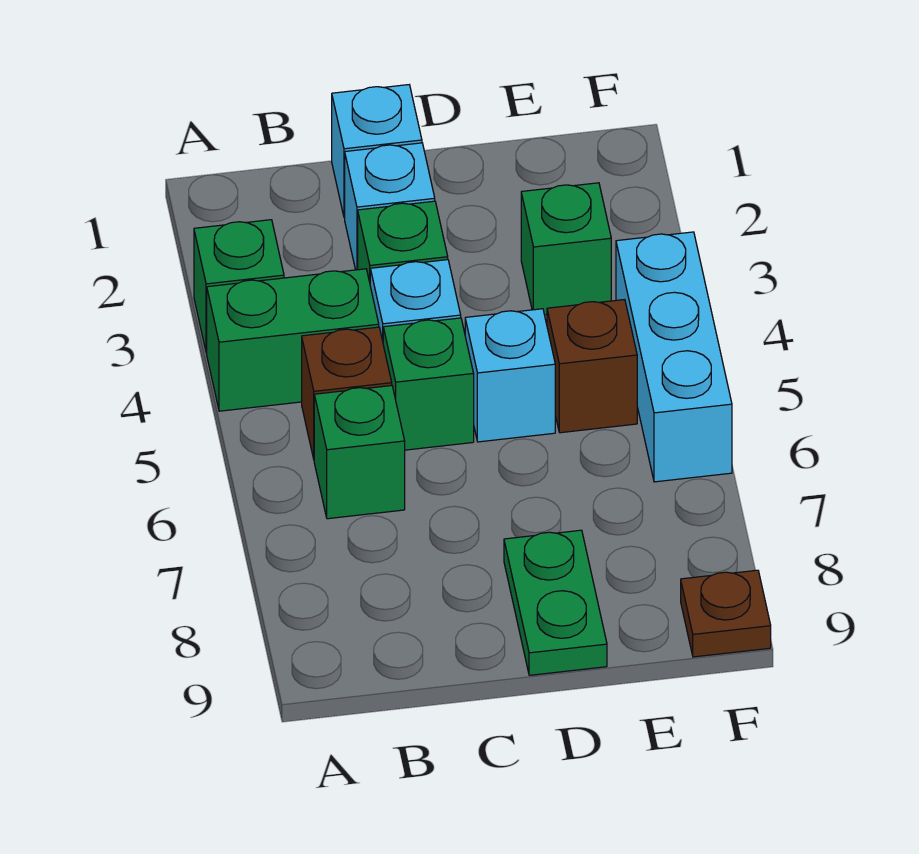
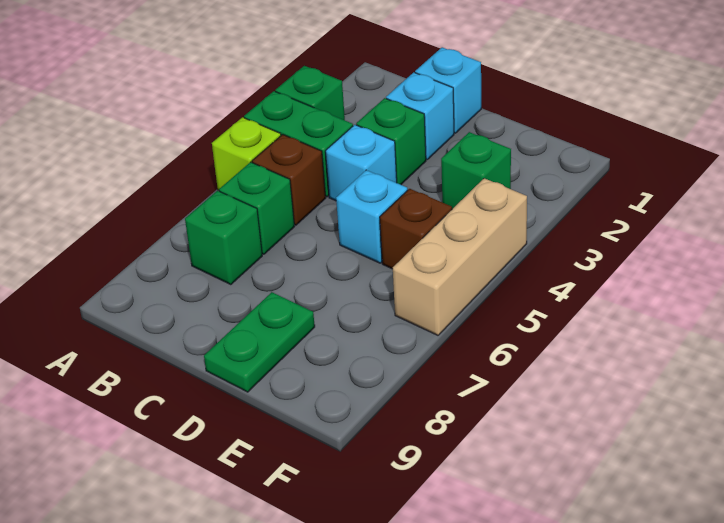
none -> lime brick A5 level 1
green brick C5 level 1 -> green brick B7 level 1
cyan brick F4:F6 level 1 -> tan brick F4:F6 level 1
brown plate F9 level 1 -> none

